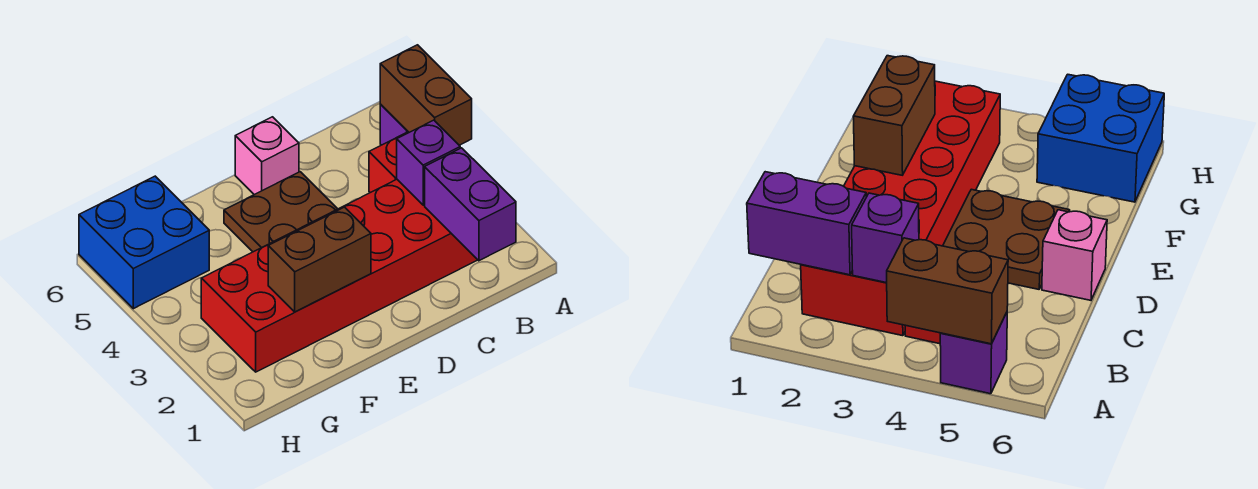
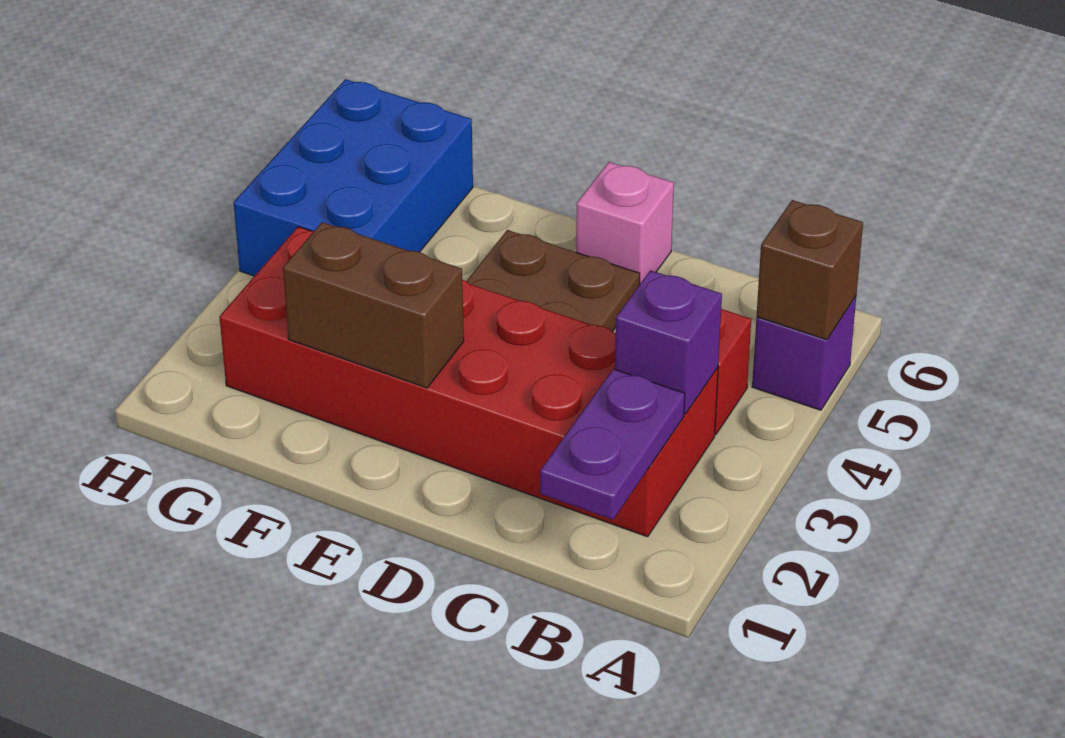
brown brick A4:A5 level 2 -> brown brick A5 level 2
purple brick B1:B2 level 2 -> purple plate B1:B2 level 2
blue brick G5:H6 level 1 -> blue brick G4:H6 level 1

